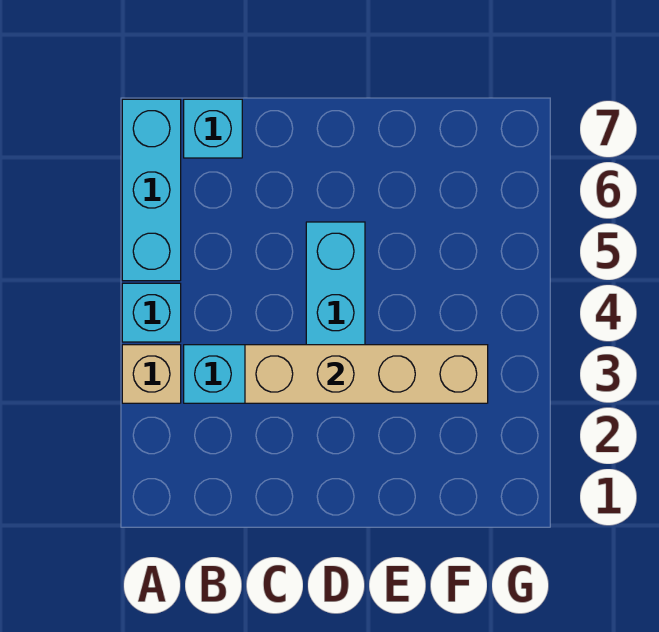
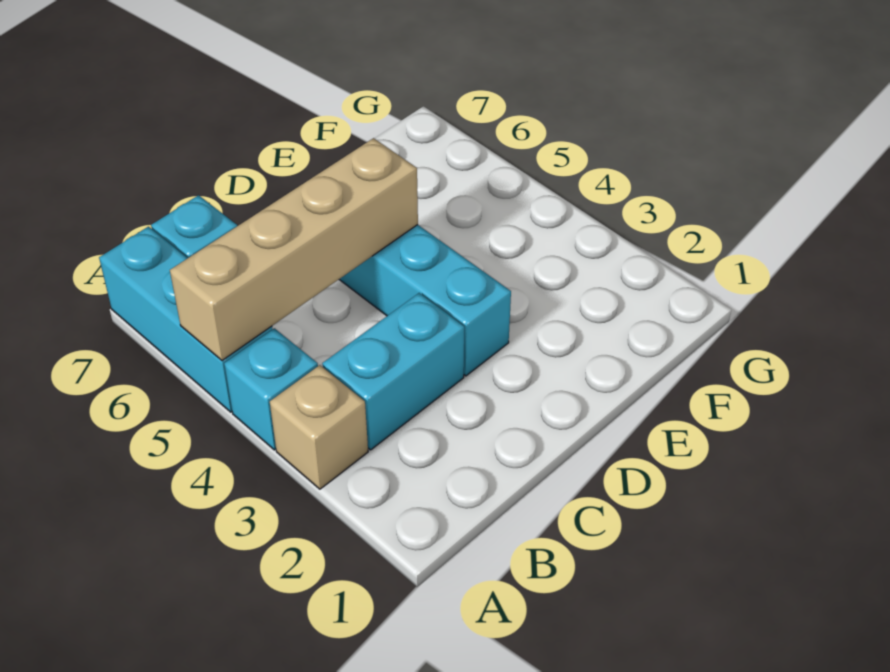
tan brick C3:F3 level 2 -> tan brick A5:D5 level 2

